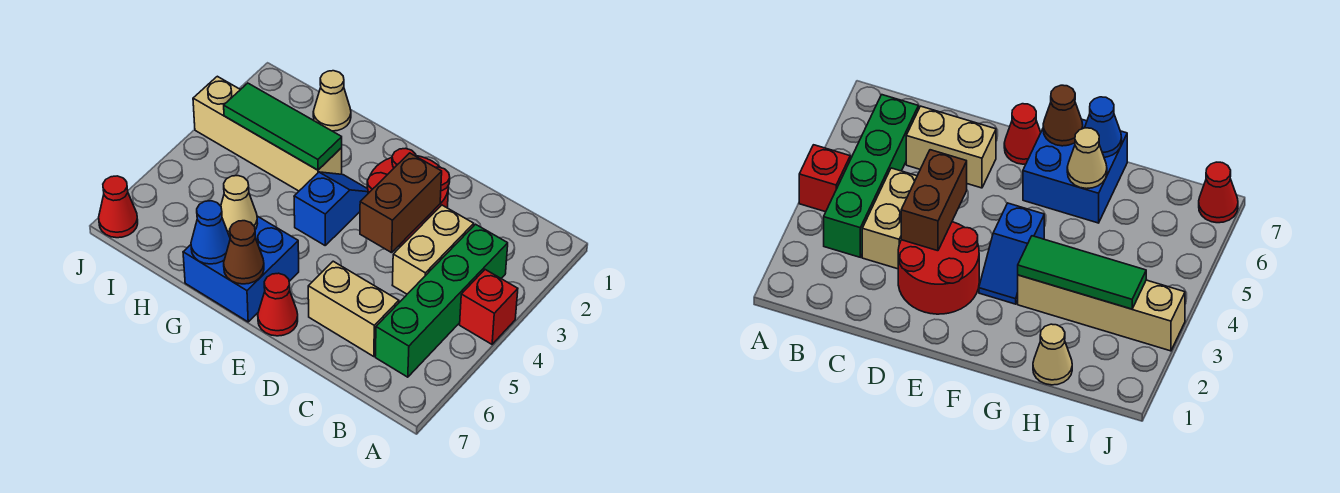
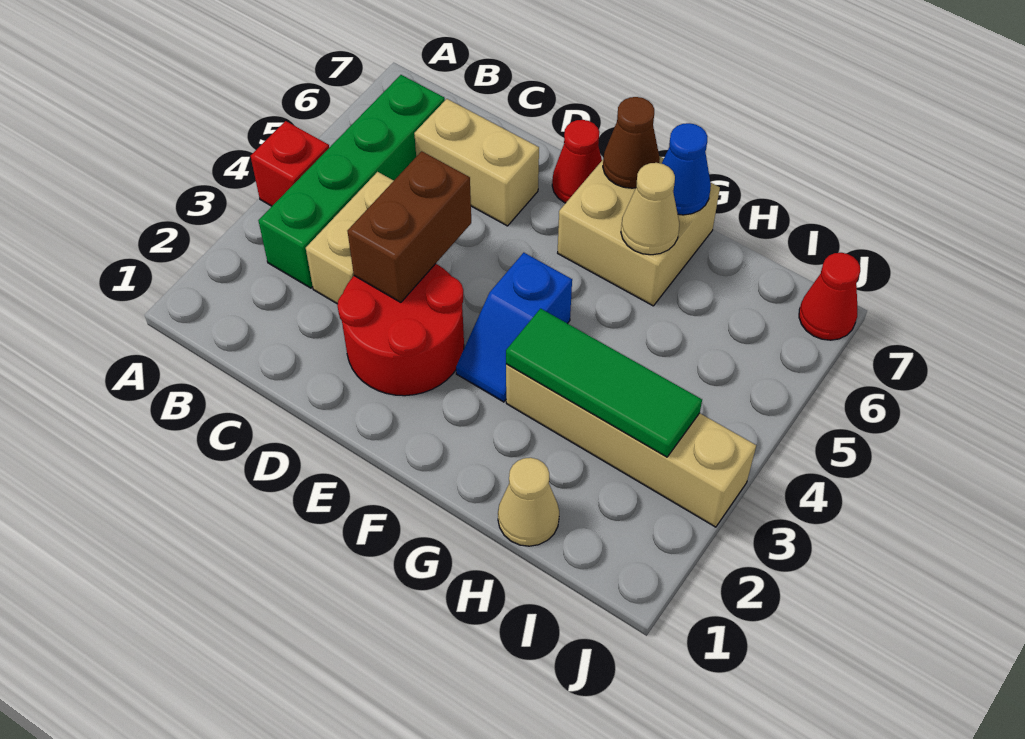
blue brick F6:G7 level 1 -> tan brick F6:G7 level 1

